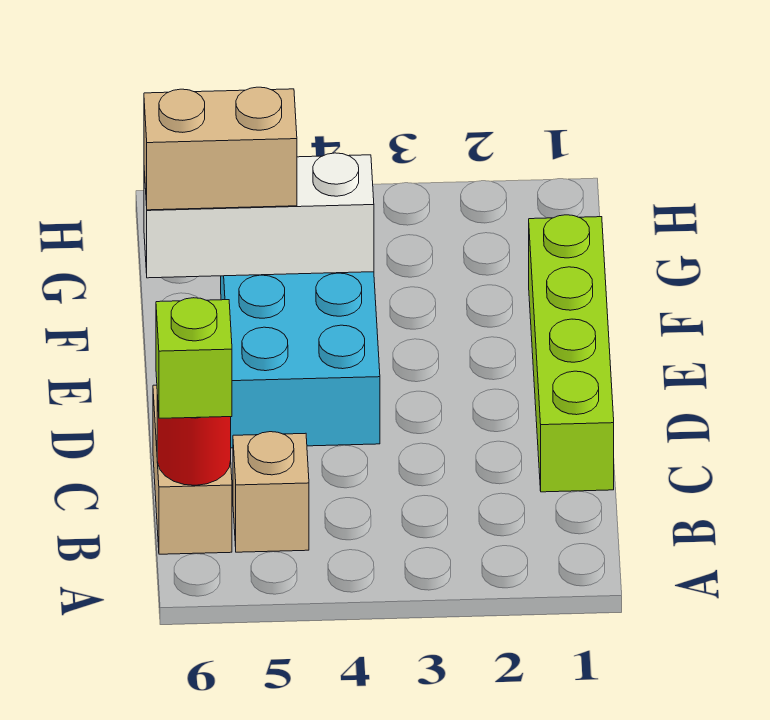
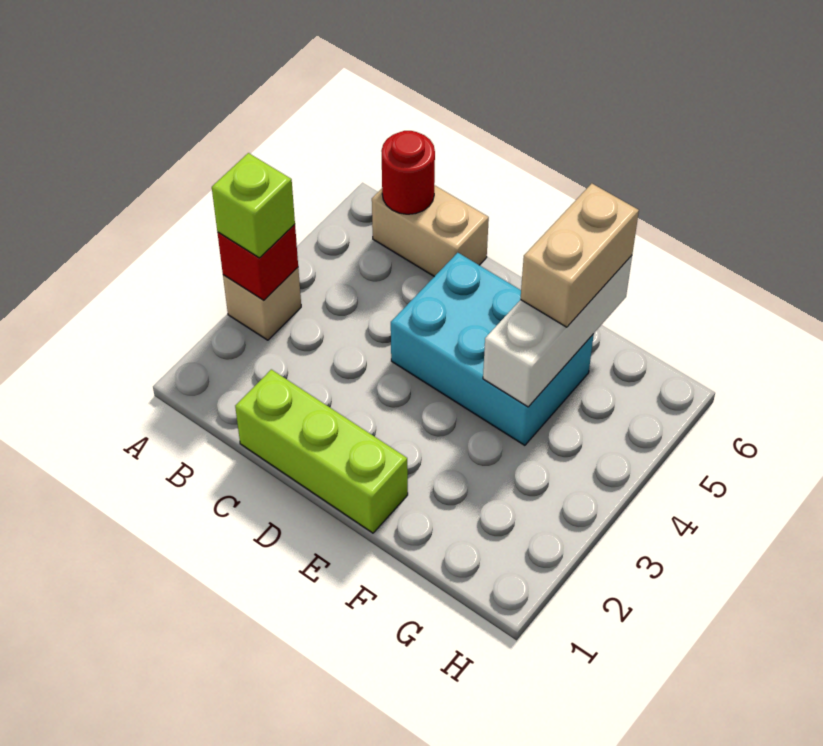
none -> red brick A3 level 2
tan brick B5 level 1 -> tan brick A3 level 1
lime brick B6 level 3 -> lime brick A3 level 3
lime brick C1:F1 level 1 -> lime brick C1:E1 level 1

